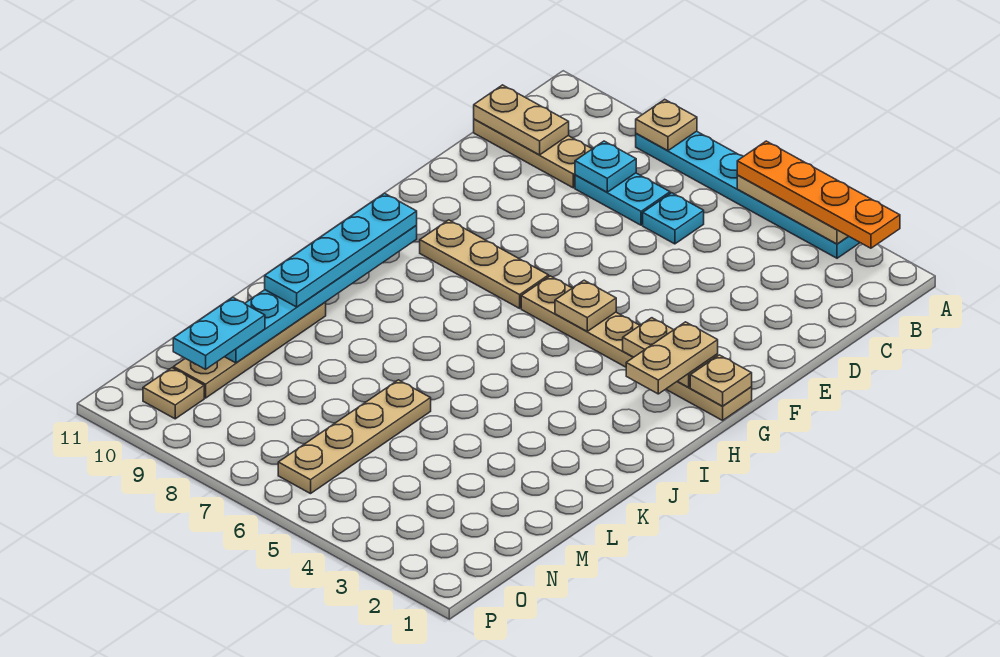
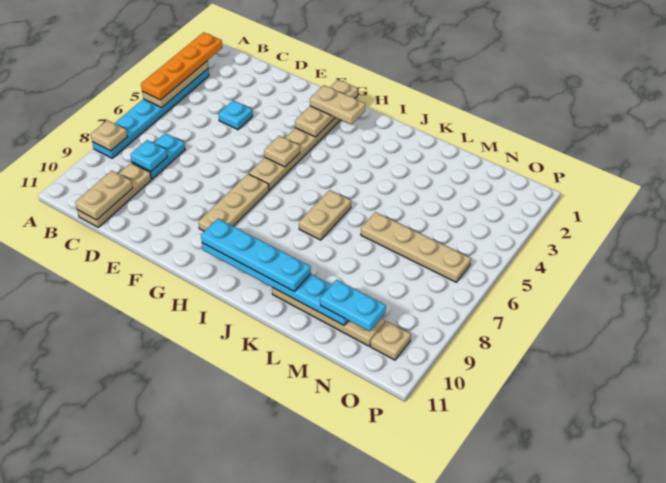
cyan plate C6 level 1 -> cyan plate D4 level 1
none -> tan plate J6:J7 level 1

